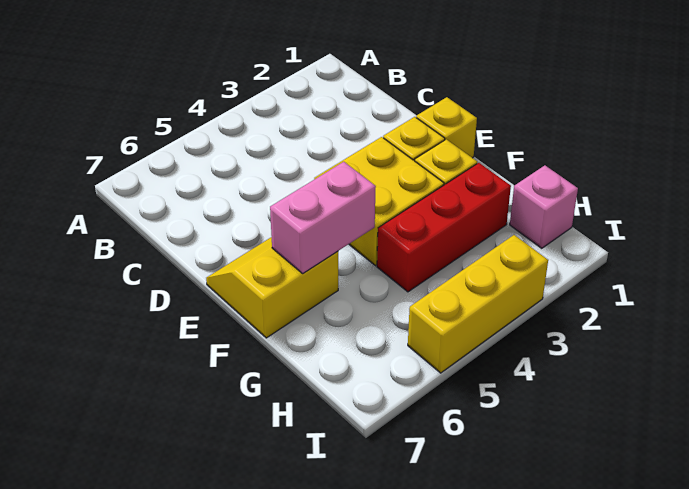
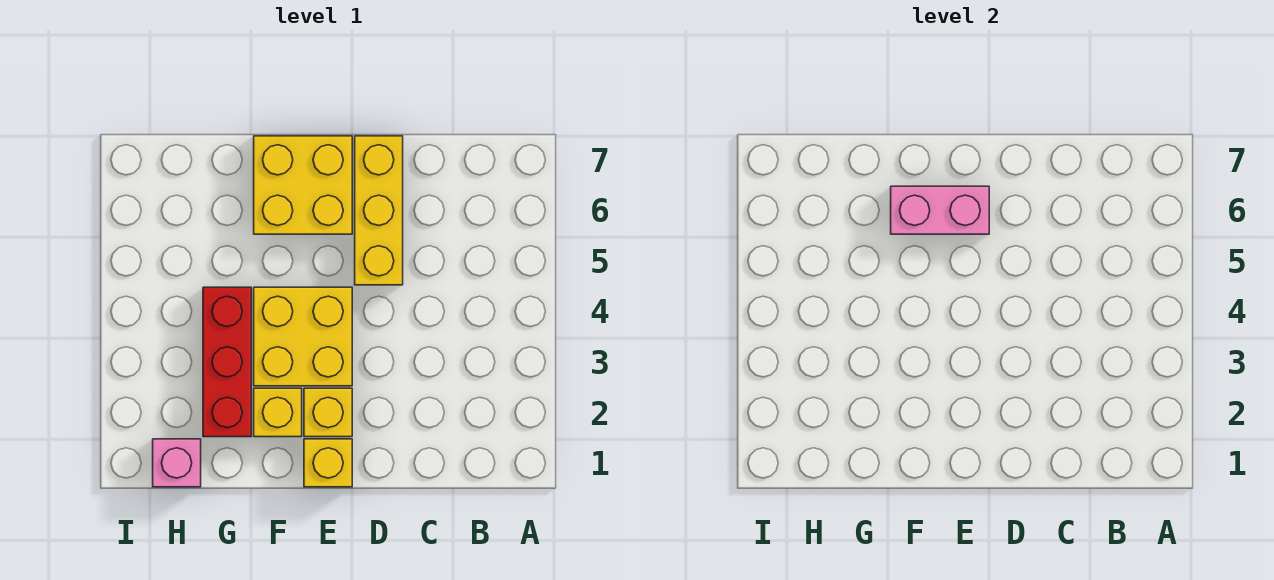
yellow slope E6:F7 level 1 top F -> yellow brick E6:F7 level 1
pink brick F5:F6 level 2 -> pink brick E6:F6 level 2
yellow brick I3:I5 level 1 -> yellow brick D5:D7 level 1

